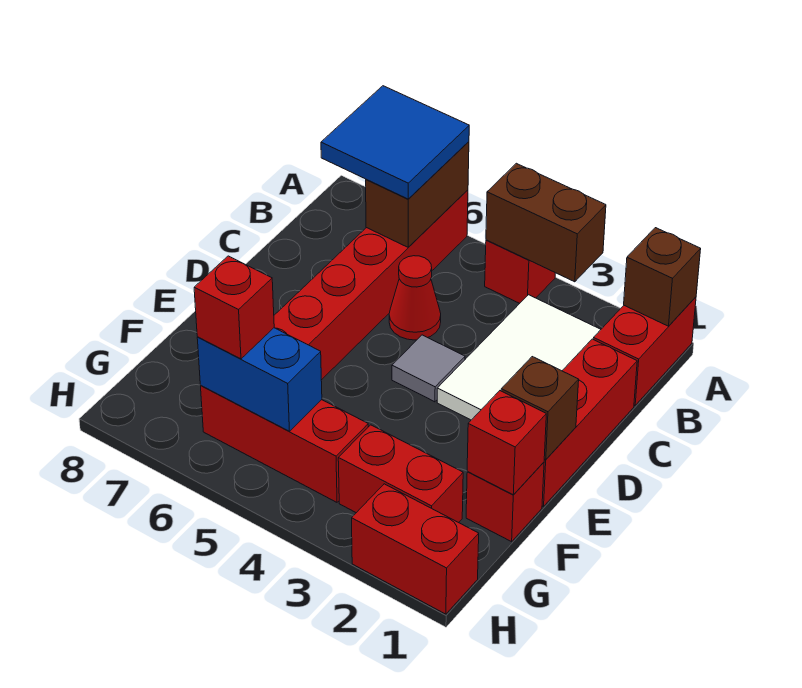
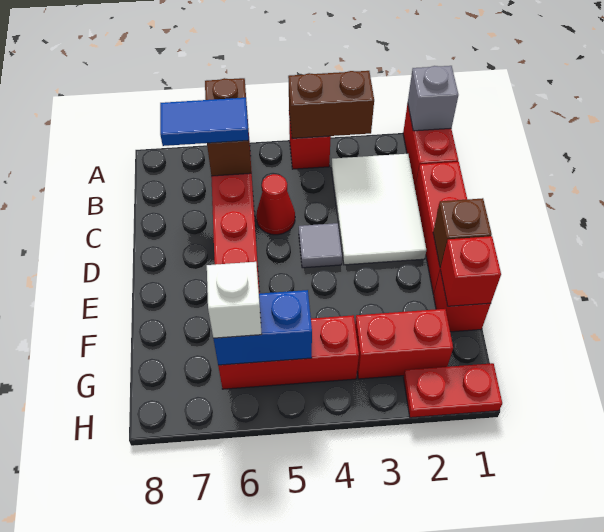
brown brick A1 level 2 -> grey brick A1 level 2
blue tile A6:B7 level 3 -> blue tile B6:B7 level 3
red brick G6 level 3 -> white brick G6 level 3
red brick H1:H2 level 1 -> red plate H1:H2 level 1

